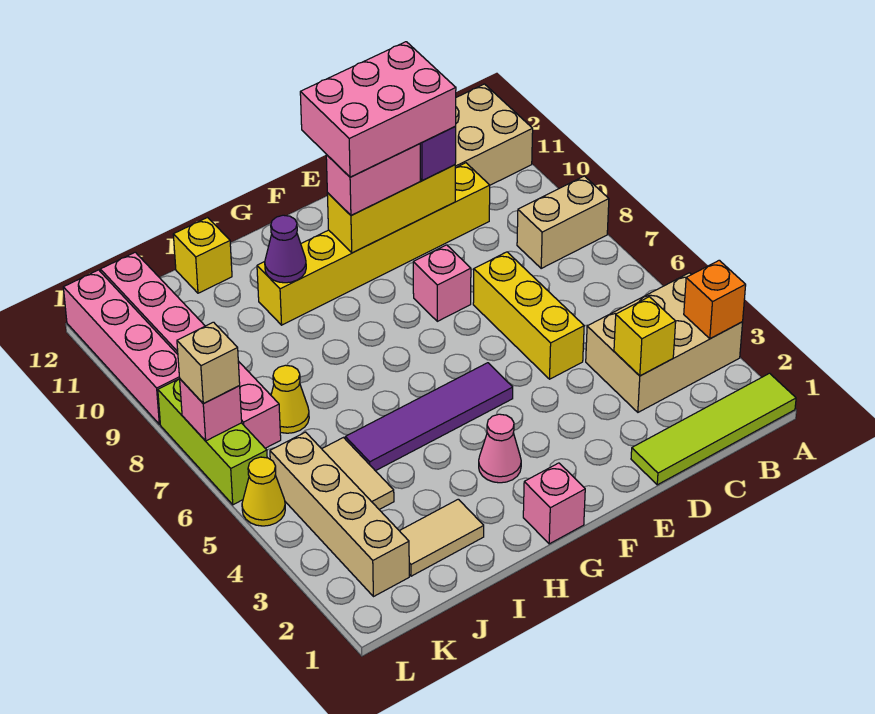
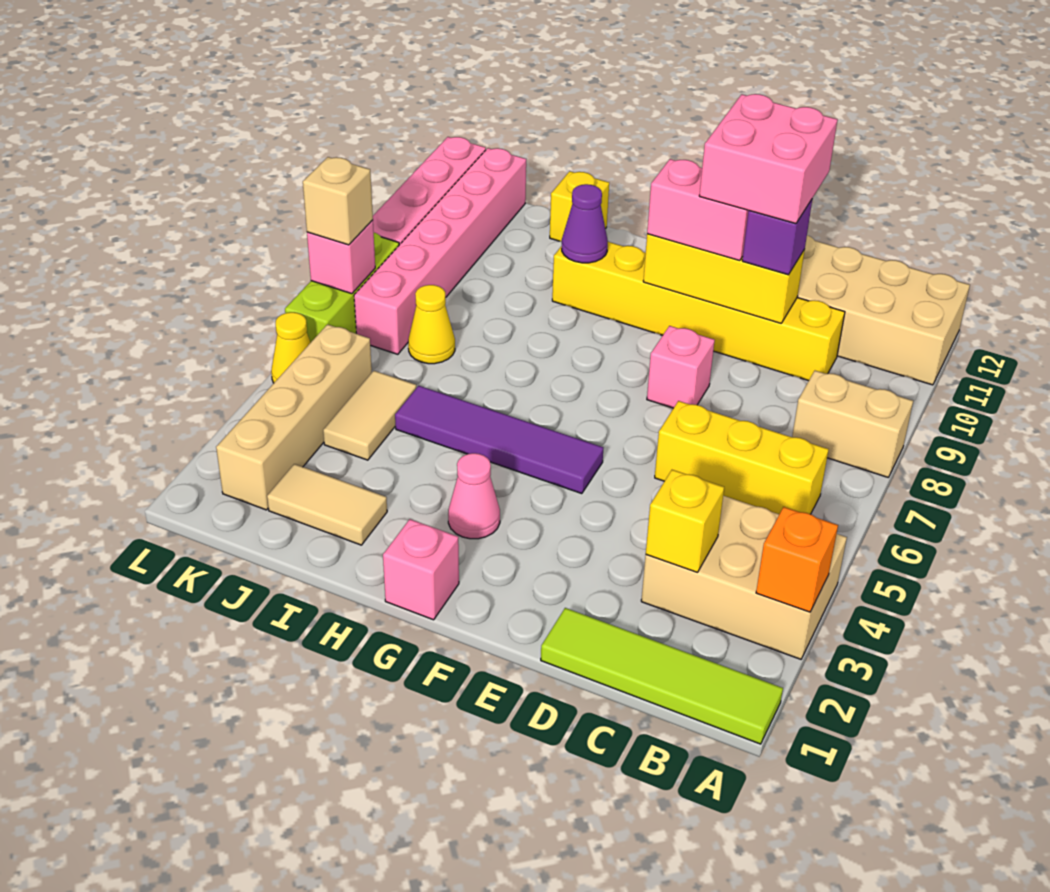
yellow brick D5:D7 level 1 -> yellow brick B6:D6 level 1
pink brick D10:F11 level 4 -> pink brick D10:E11 level 4

